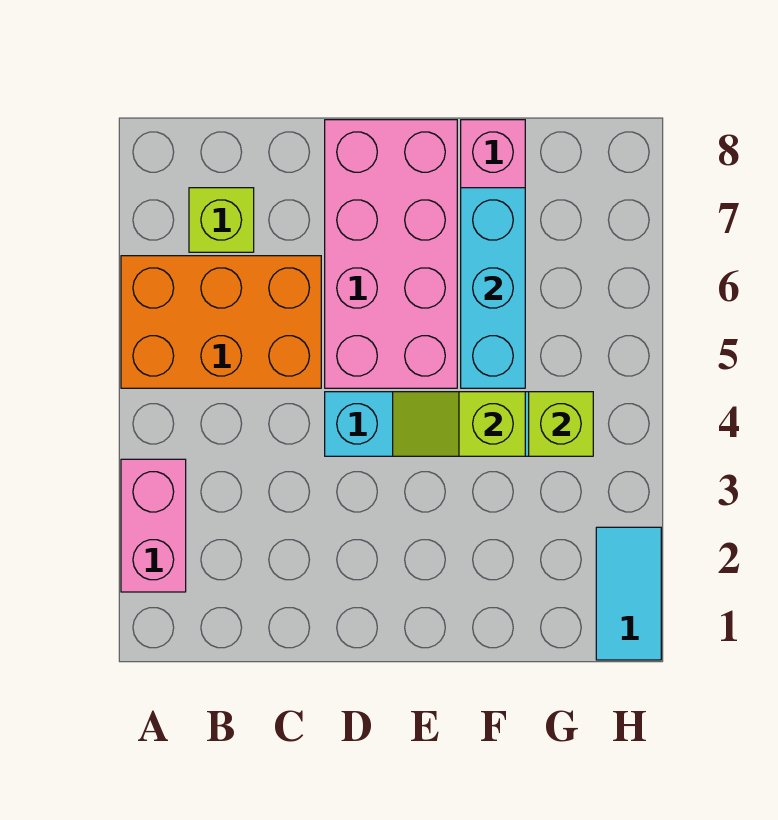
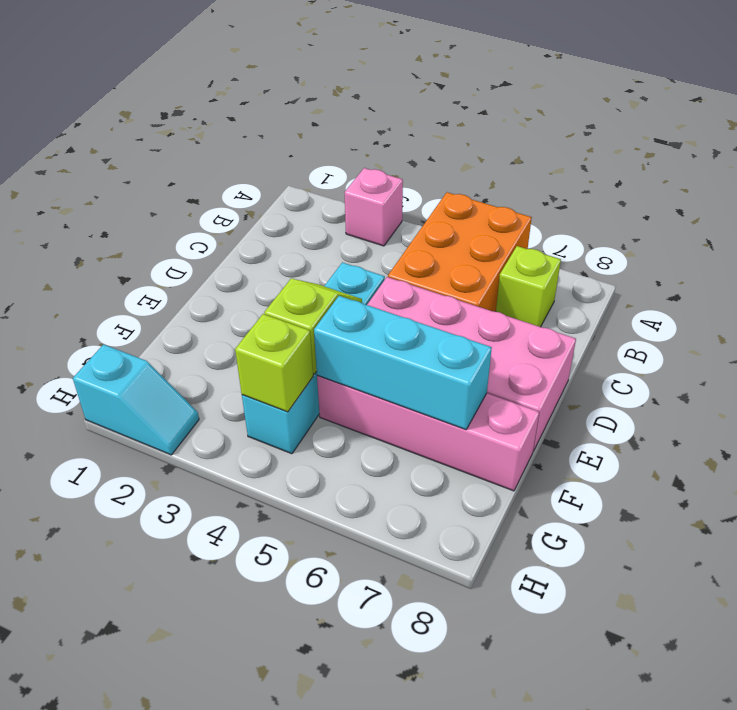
pink brick A2:A3 level 1 -> pink brick A3 level 1
cyan tile H1:H2 level 1 -> cyan slope H1:H2 level 1 top 1

